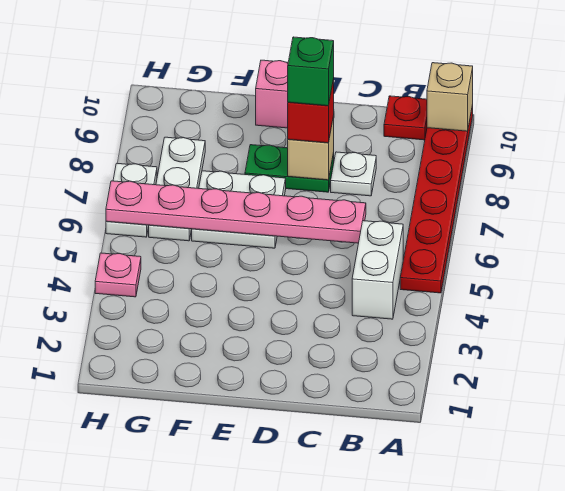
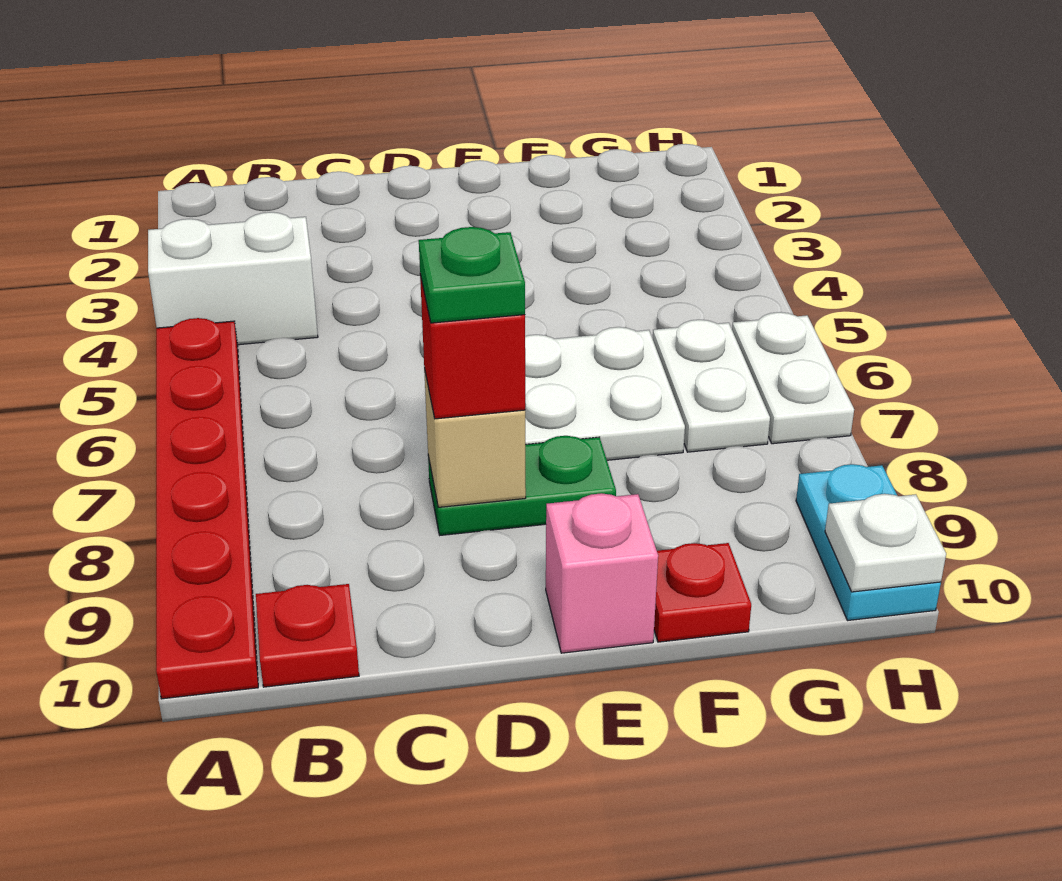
tan brick A10 level 2 -> none
white brick B4:B5 level 1 -> white brick A4:B4 level 1
pink plate C6:H6 level 2 -> none
white plate C8 level 1 -> white plate H10 level 2
green brick D8 level 4 -> green plate D8 level 4
none -> red plate F10 level 1
white plate G6:G8 level 1 -> white plate G6:G7 level 1
pink plate H4 level 1 -> none
none -> cyan plate H9:H10 level 1

